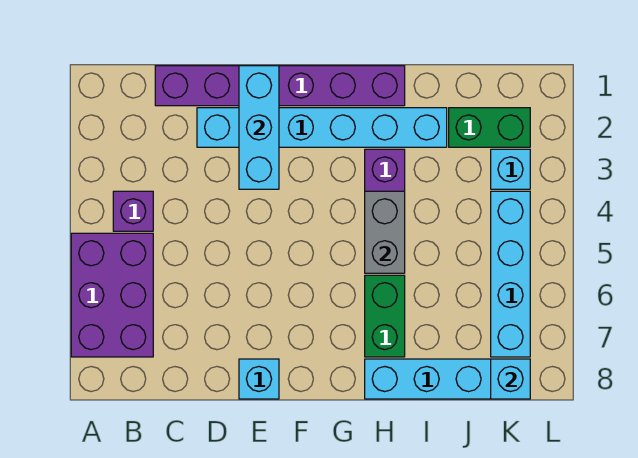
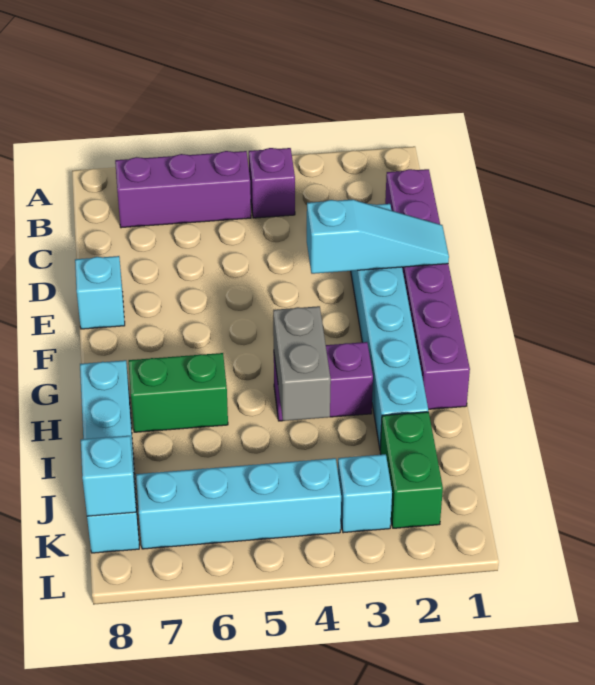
purple brick A5:B7 level 1 -> purple brick B5:B7 level 1
cyan brick E1:E3 level 2 -> cyan slope E1:E3 level 2 top 3
grey brick H4:H5 level 2 -> grey brick H4:I4 level 2

